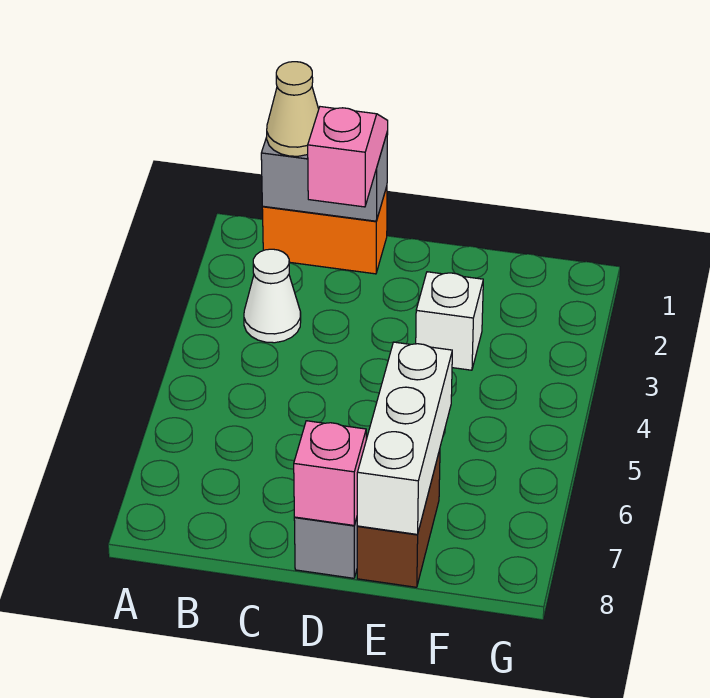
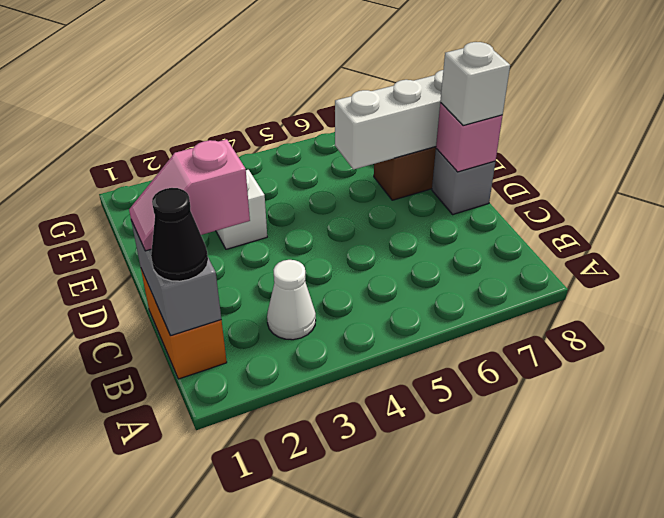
tan cone B1 level 3 -> black cone B1 level 3
none -> white brick D8 level 3

